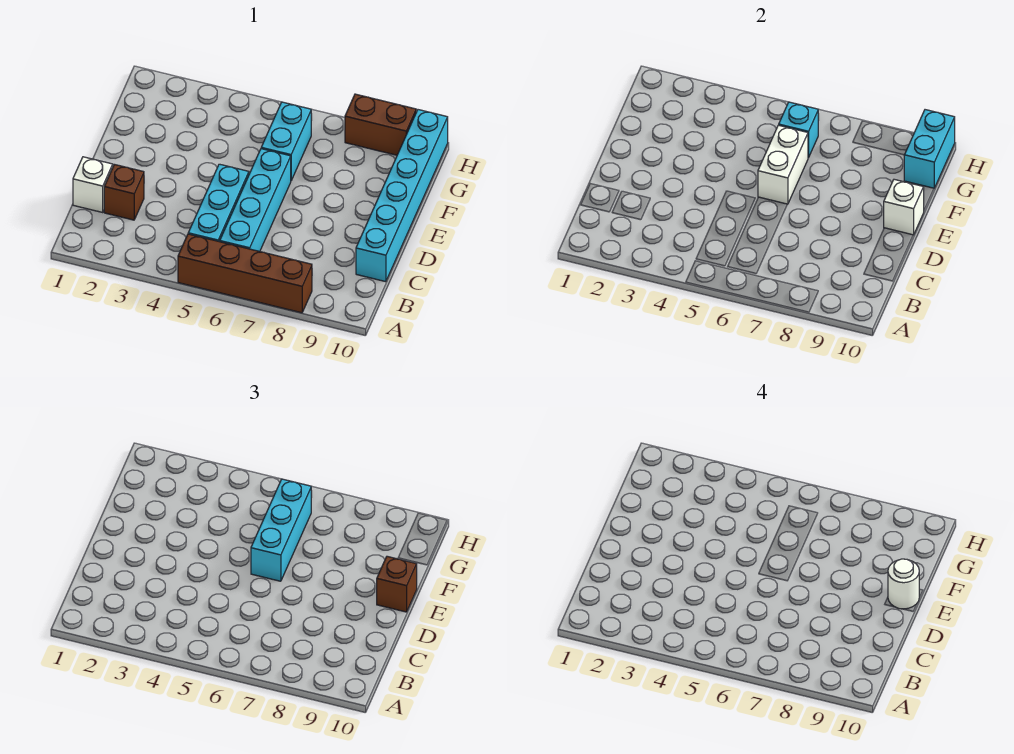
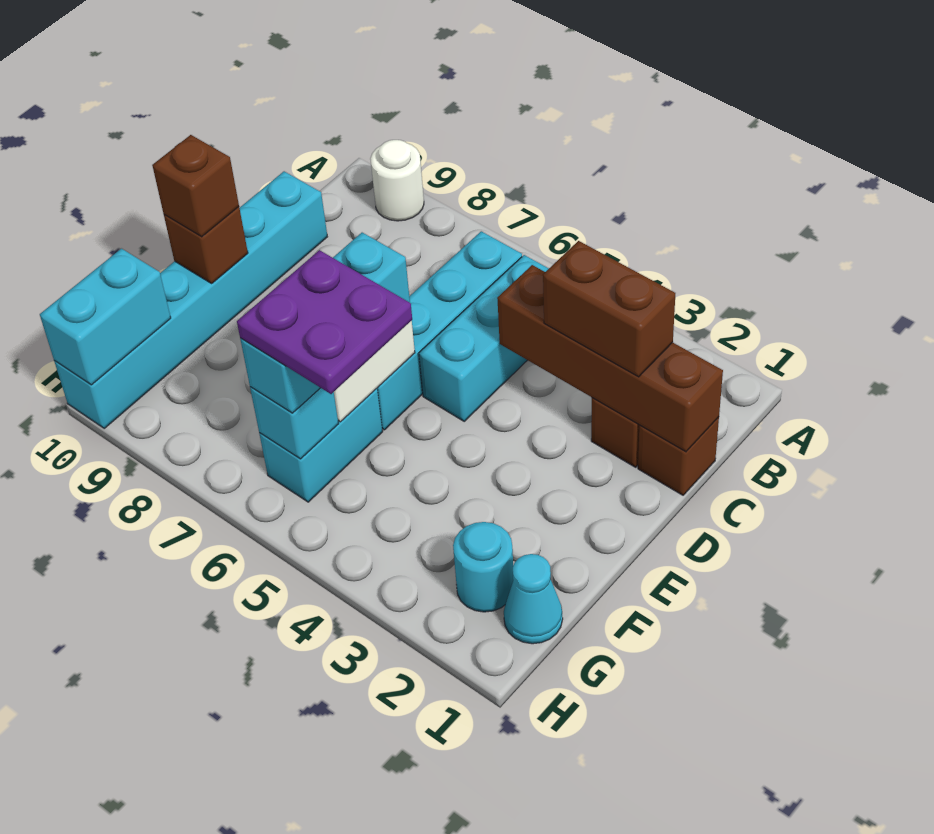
brown brick A5:A8 level 1 -> brown brick C1:C4 level 2
white brick C1 level 1 -> brown brick C1 level 1
white brick E10 level 2 -> brown brick E10 level 2
white round brick E10 level 4 -> white round brick A9 level 1
none -> purple plate F5:G6 level 4
none -> cyan cone G1 level 1
none -> cyan round brick G2 level 1
brown brick H8:H9 level 1 -> brown brick C2:C3 level 3

